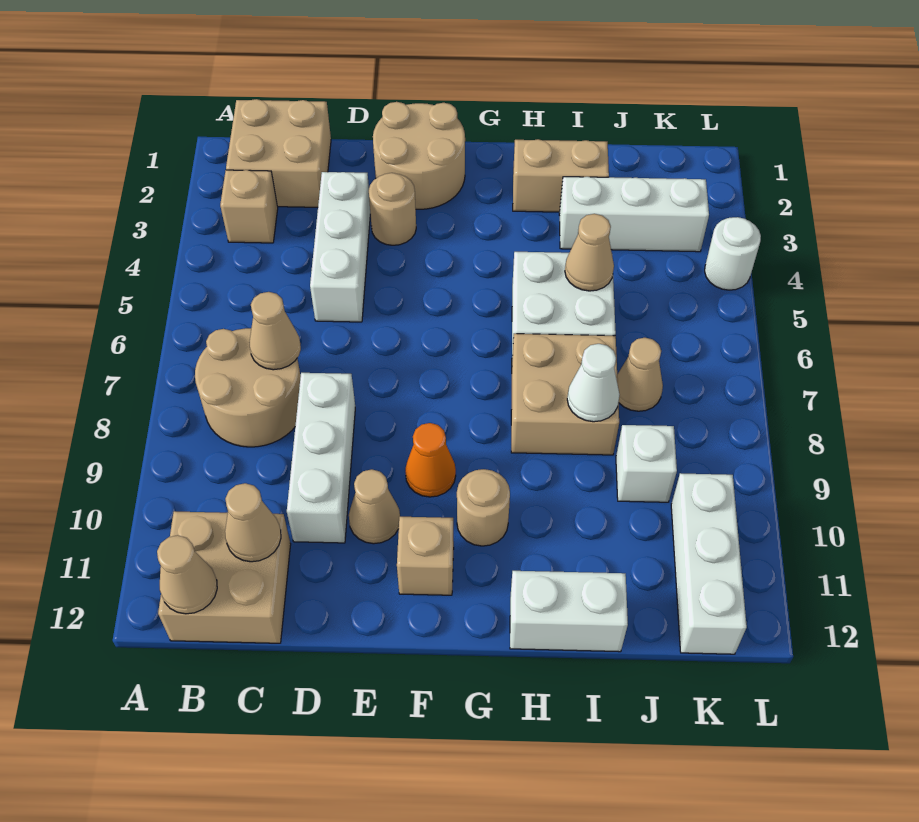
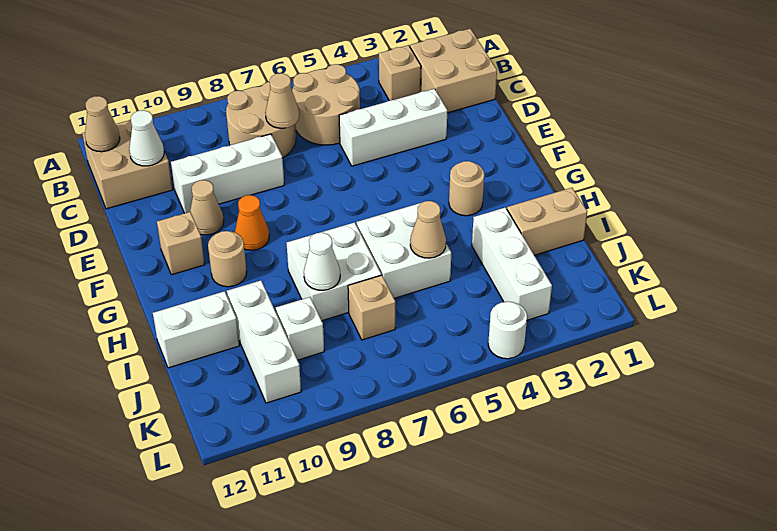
tan cone C11 level 2 -> white cone C11 level 2
tan round brick E1:F2 level 1 -> tan round brick B5:C6 level 1
tan round brick E3 level 1 -> tan round brick G3 level 1
tan brick H2:I2 level 1 -> tan brick I1:I2 level 1
tan brick H7:I8 level 1 -> white brick H7:I8 level 1
white brick H12:I12 level 1 -> white brick I11:I12 level 1
tan cone J7 level 1 -> tan brick J7 level 1
white brick K10:K12 level 1 -> white brick I10:K10 level 1

